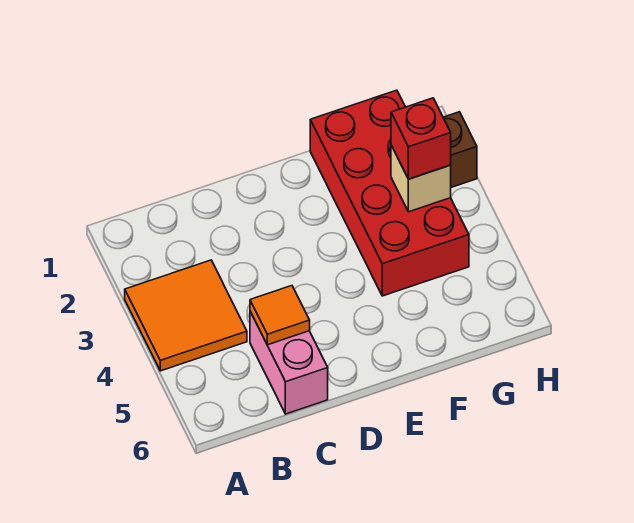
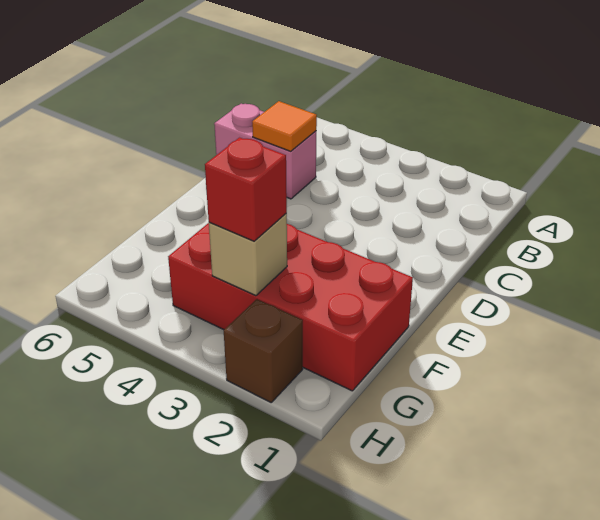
orange tile A3:B4 level 1 -> none

